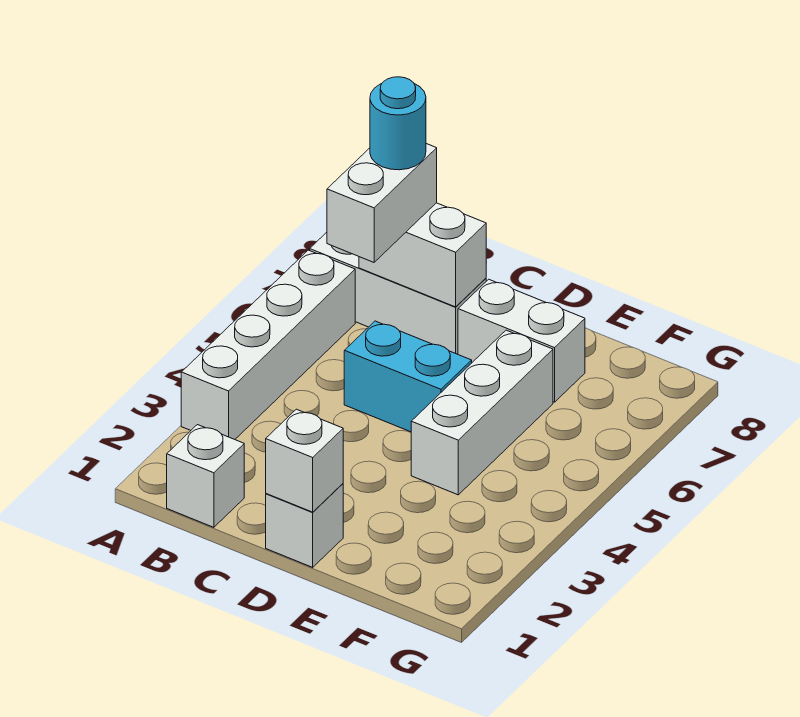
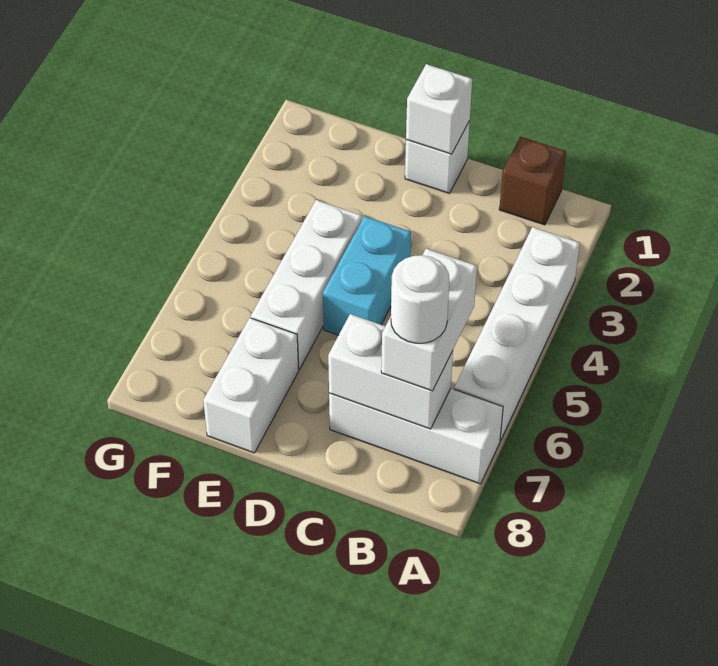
white brick B1 level 1 -> brown brick B1 level 1
cyan round brick B7 level 4 -> white round brick B7 level 4
cyan brick C5:D5 level 1 -> cyan brick D4:D5 level 1
white brick D7:E7 level 1 -> white brick E7:E8 level 1

